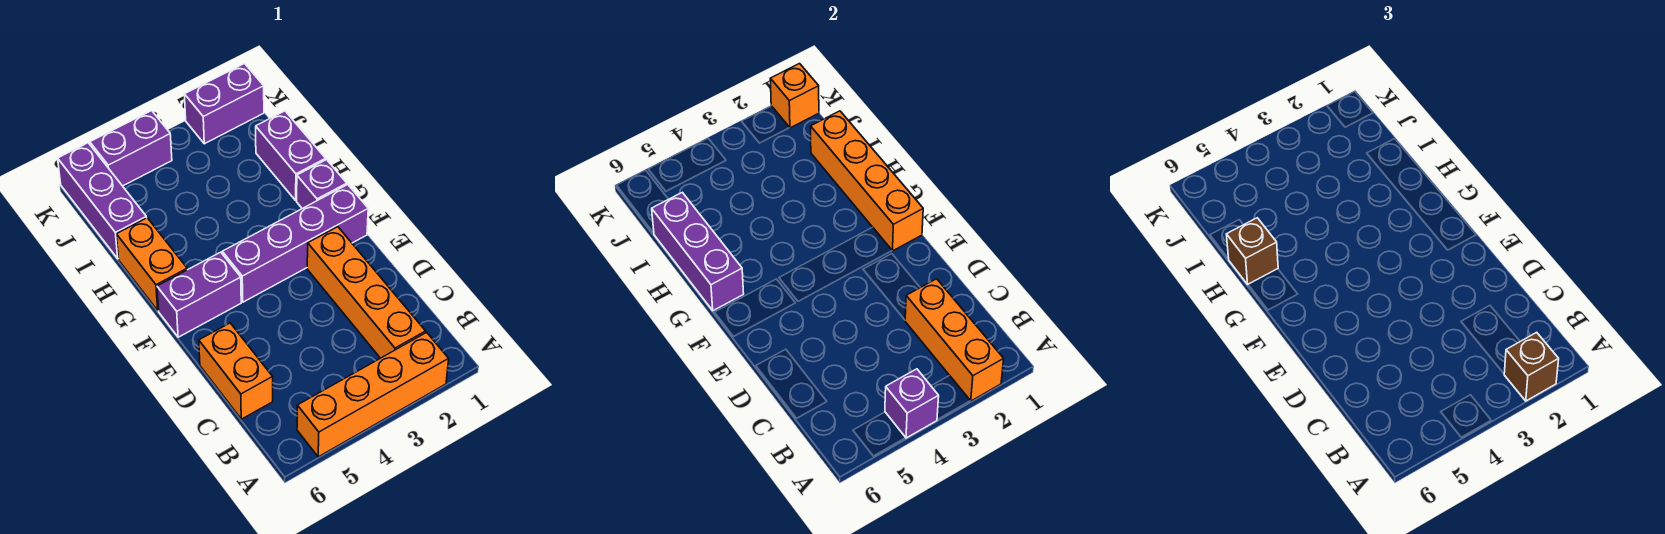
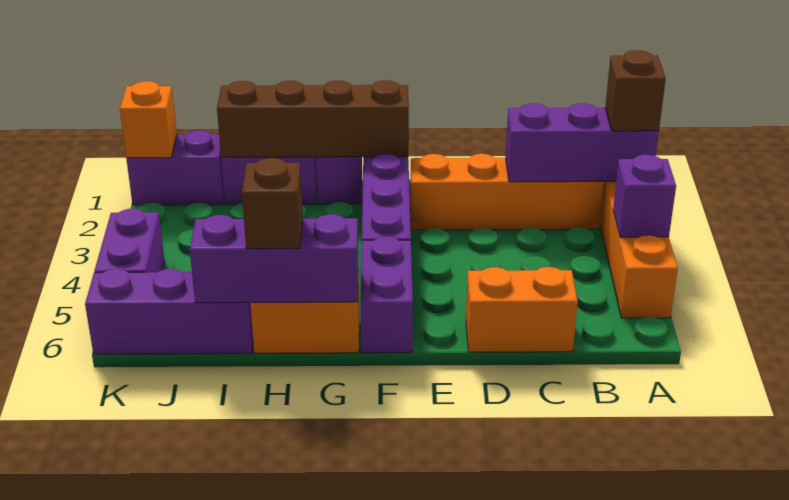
orange brick A2:C2 level 2 -> purple brick A2:C2 level 2
orange brick F1:I1 level 2 -> brown brick F1:I1 level 2
purple brick K1:K2 level 1 -> purple brick J1:K1 level 1

